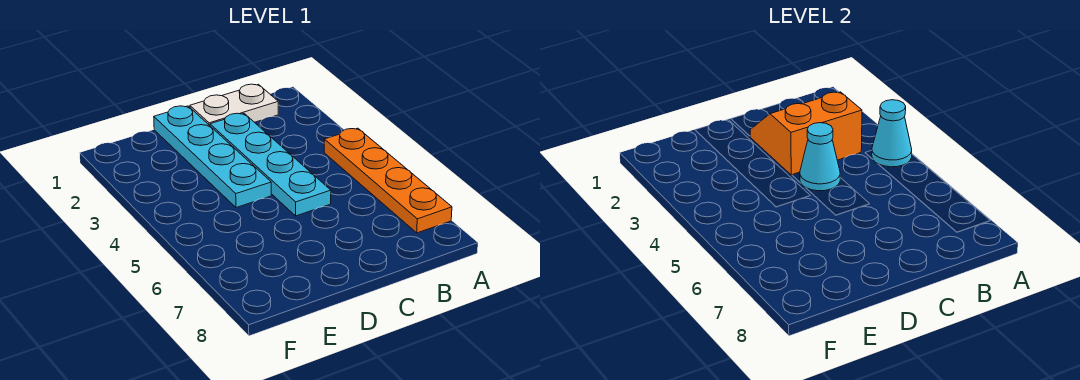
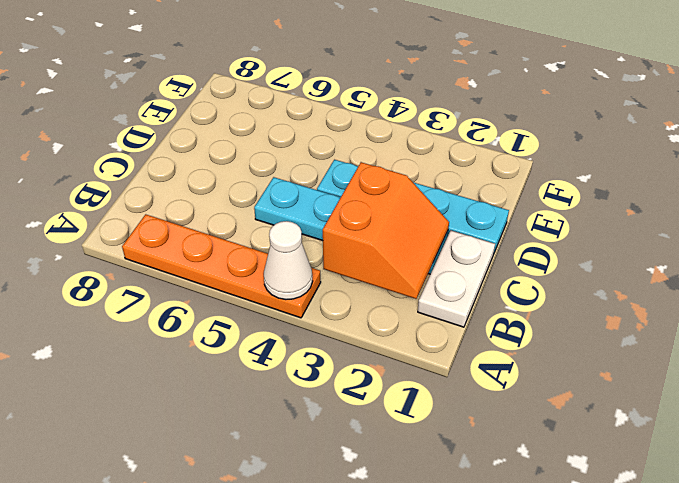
cyan cone A4 level 2 -> white cone A4 level 2
cyan cone C4 level 2 -> none

